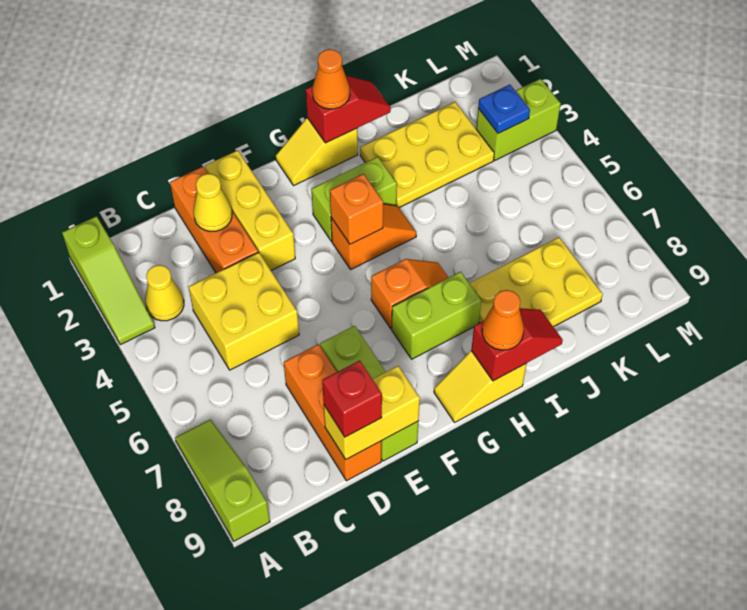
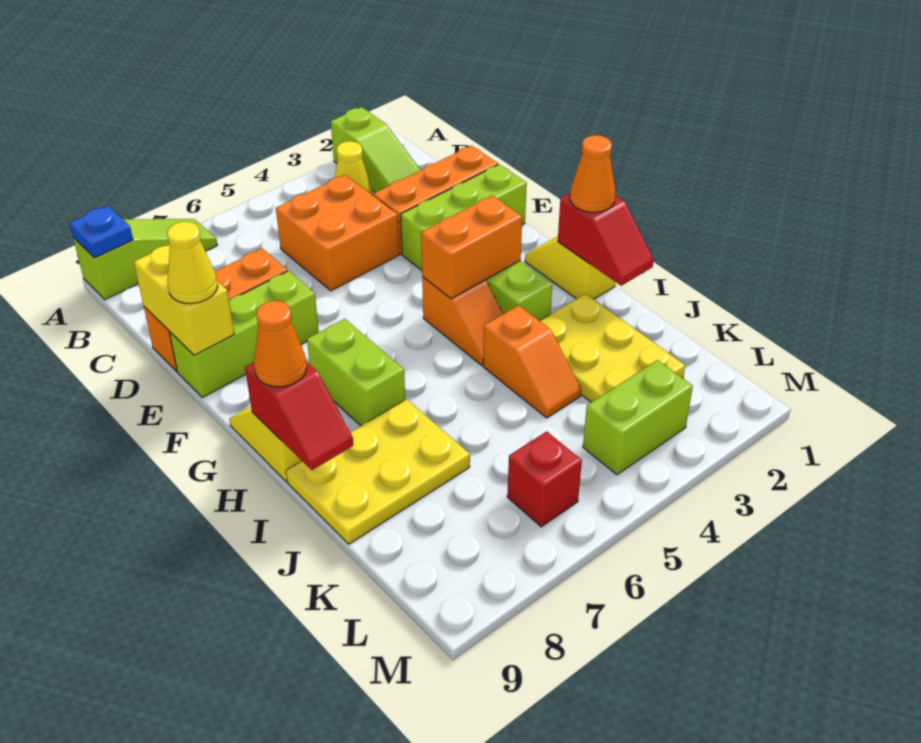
lime slope A1:A3 level 1 top 1 -> lime slope A2:C2 level 1 top A
yellow brick C4:D5 level 1 -> orange brick C4:D5 level 1
yellow cone D2 level 2 -> yellow cone E9 level 3
red brick D9 level 3 -> red brick L6 level 1
yellow brick E1:E3 level 1 -> lime brick E1:E3 level 1
orange brick G4 level 2 -> orange brick G3:G4 level 2
orange slope G6:H6 level 1 top G -> orange slope I4:J4 level 1 top I
yellow plate I7:K8 level 1 -> yellow plate I7:J9 level 1
lime brick L3:M3 level 1 -> lime brick L3:L4 level 1
blue plate L3 level 2 -> blue plate A9 level 2

